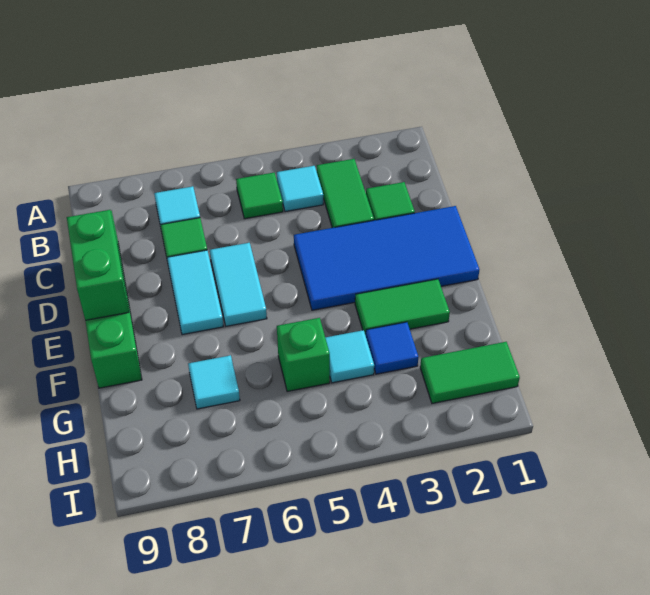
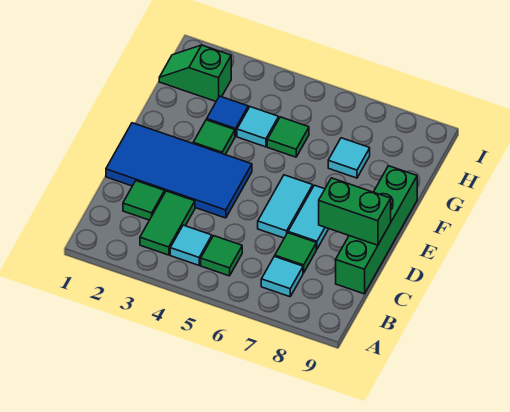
green brick D9:E9 level 2 -> green brick D8:D9 level 2
green tile F2:F3 level 1 -> green tile F3 level 1
green brick G5 level 1 -> green tile G5 level 1
green tile H1:H2 level 1 -> green slope H1:H2 level 1 top 2

